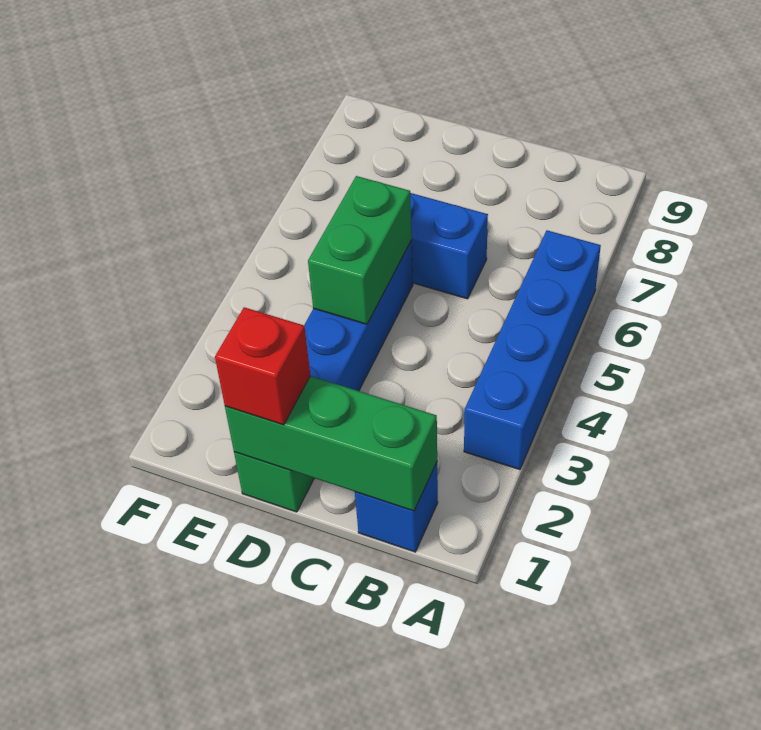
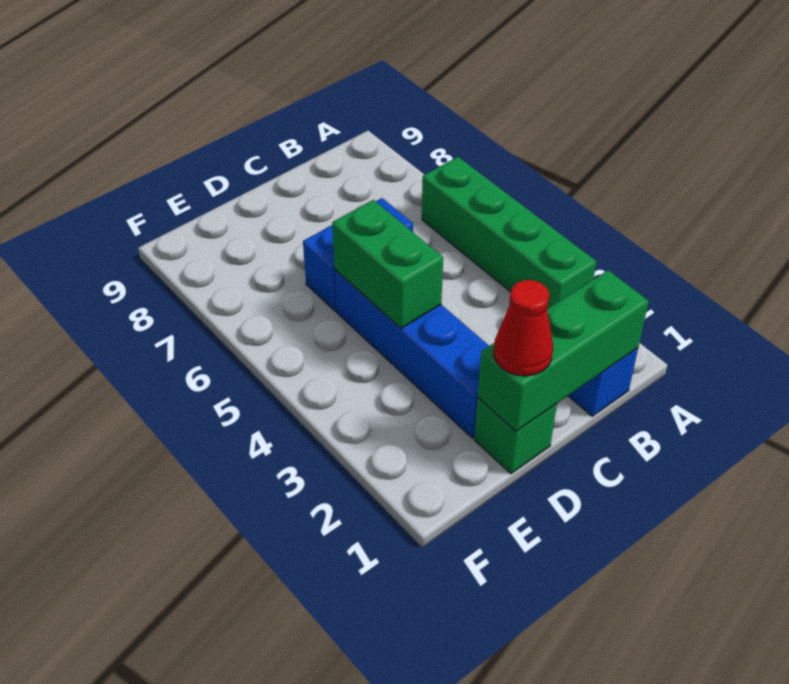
blue brick A3:A6 level 1 -> green brick A3:A6 level 1
red brick D1 level 3 -> red cone D1 level 3

